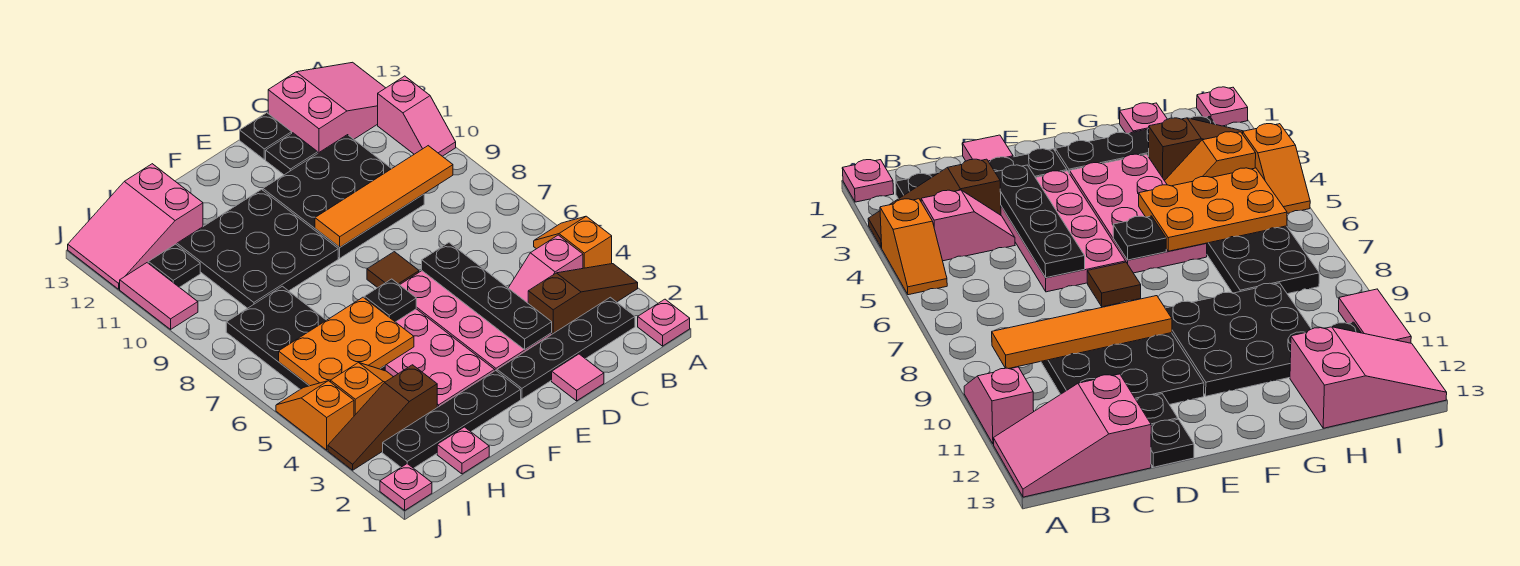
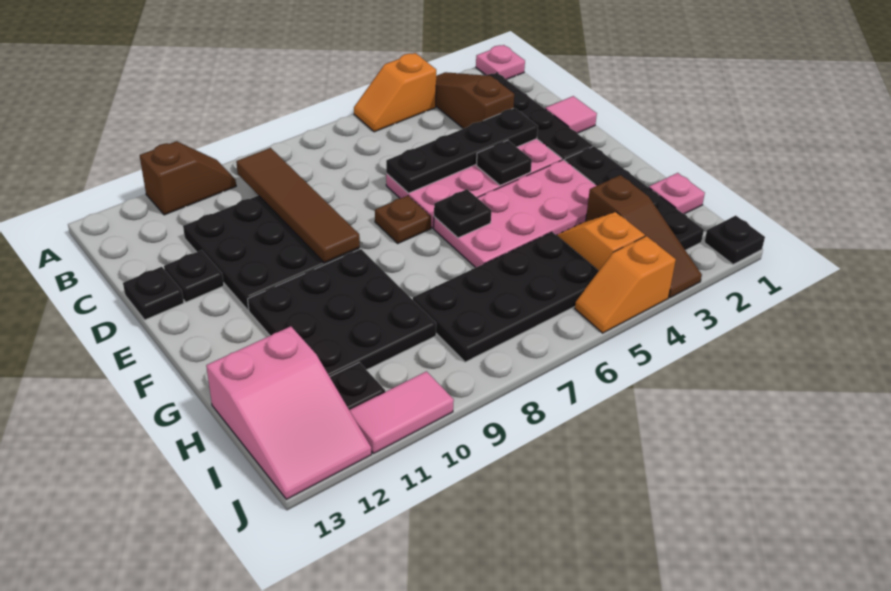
pink slope A10:A11 level 1 top 11 -> brown slope A10:A11 level 1 top 11
pink slope A12:C13 level 1 top C -> none
pink slope B4:C4 level 1 top B -> none
orange tile B9:E9 level 2 -> brown tile B9:E9 level 2
none -> black plate E4 level 2
brown tile E7 level 1 -> brown plate E7 level 1
orange plate G5:I6 level 2 -> none
pink plate J1 level 1 -> black plate J1 level 1

